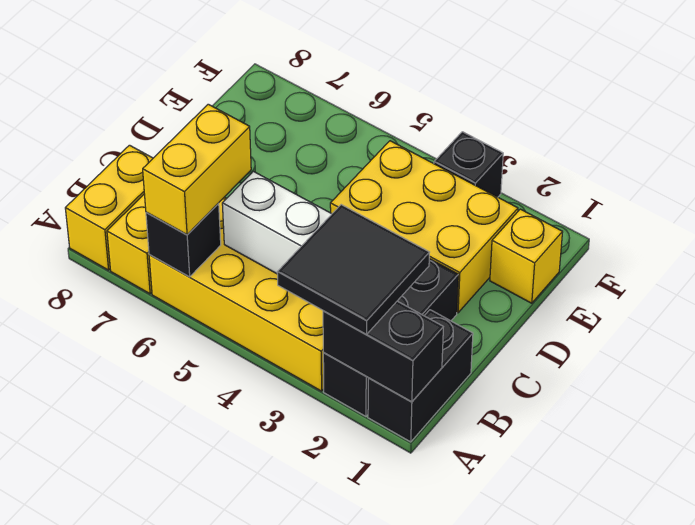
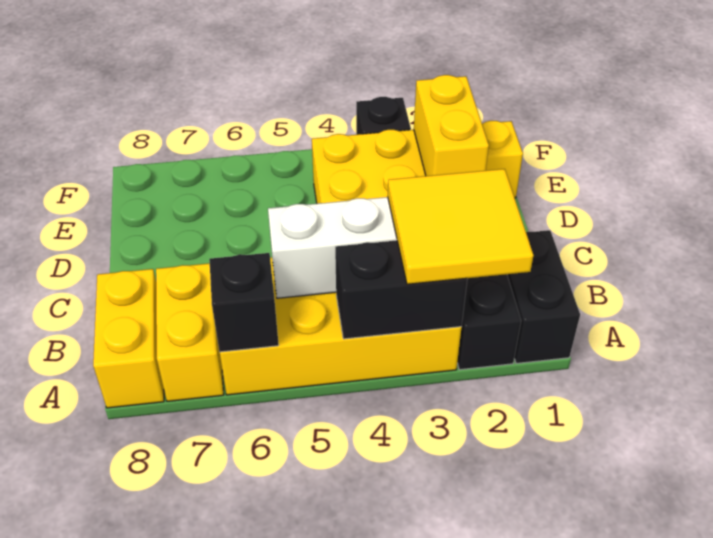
black brick A1:A2 level 2 -> black brick A3:A4 level 2
black tile A2:B3 level 3 -> yellow tile A2:B3 level 3
yellow brick A6:B6 level 3 -> yellow brick D2:E2 level 2

